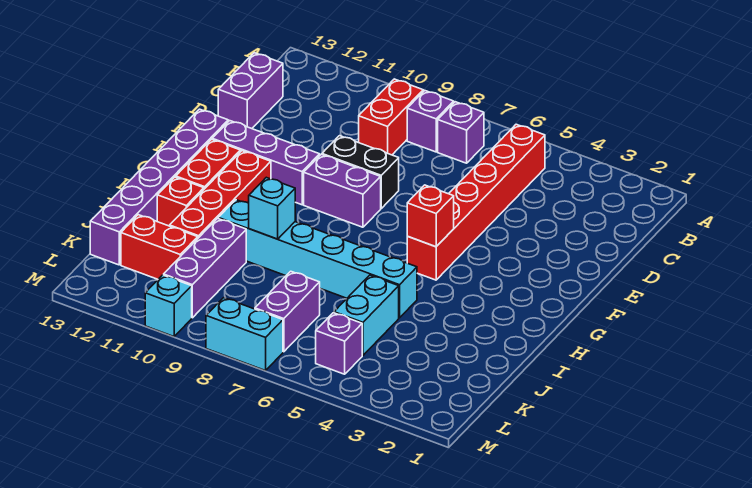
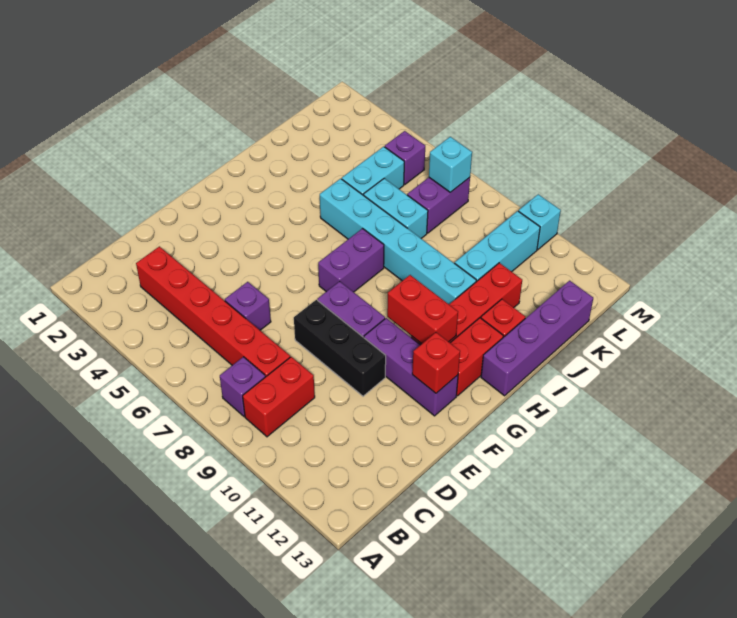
red brick B5:G5 level 1 -> red brick C3:C8 level 1
purple brick B7 level 1 -> purple brick D6 level 1
purple brick C13:D13 level 1 -> purple brick G7:H7 level 1
black brick E8:E9 level 1 -> black brick E8:E10 level 1
purple brick F13:K13 level 1 -> purple brick H13:K13 level 1
red brick G5 level 2 -> red brick F12 level 2
cyan brick I9 level 2 -> cyan brick L7 level 2
purple brick J10:L10 level 1 -> cyan brick J10:L10 level 1
red brick K11:K12 level 1 -> red brick G10:G11 level 2
cyan brick M7:M8 level 1 -> cyan brick J6:J7 level 1

